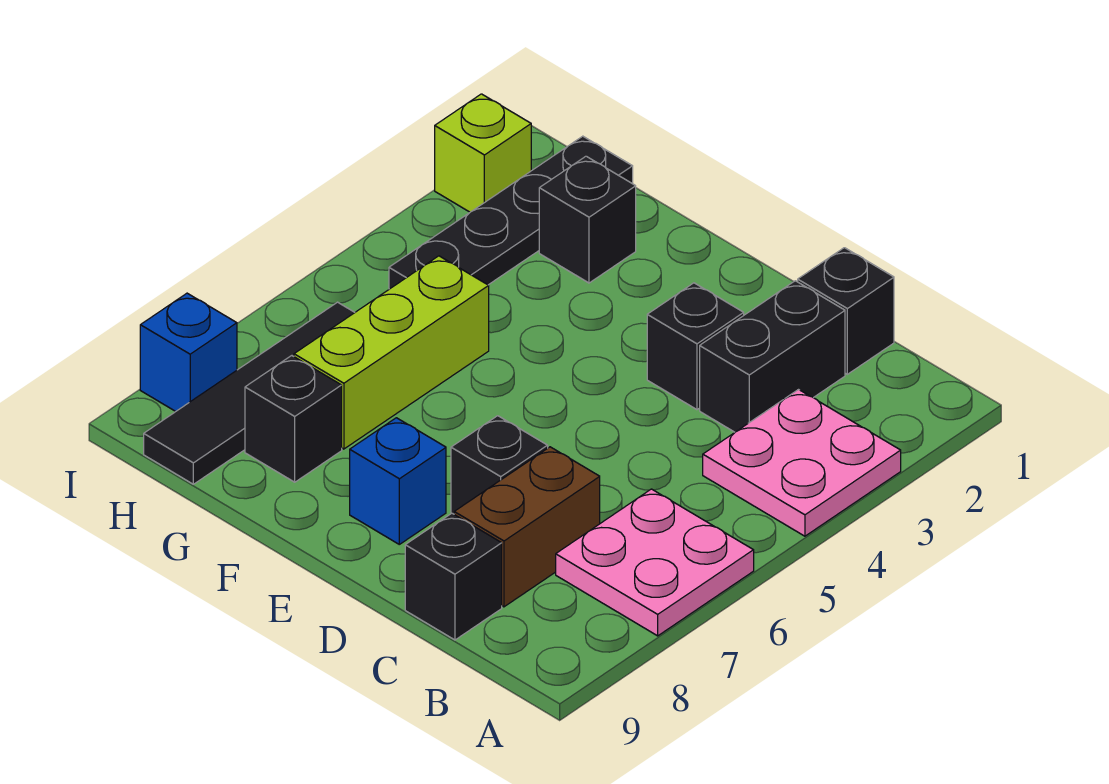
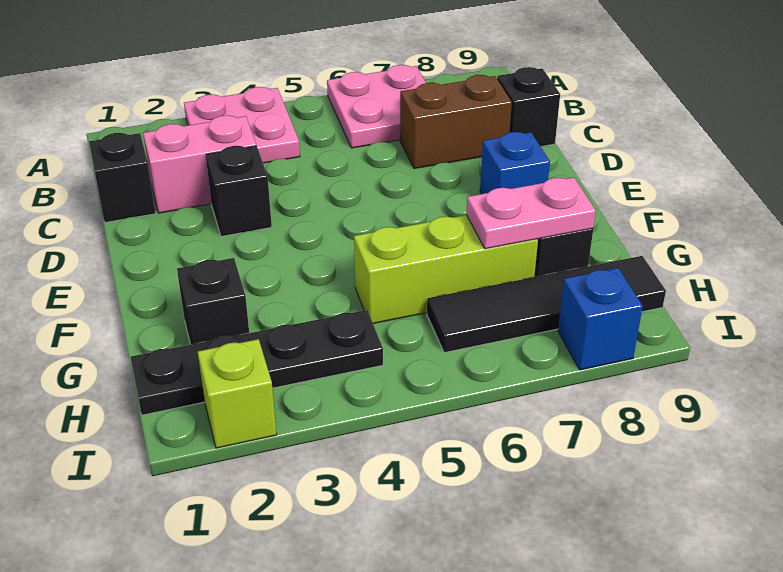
black brick C2:C3 level 1 -> pink brick C2:C3 level 1
black brick D7 level 1 -> none
none -> pink plate G7:G8 level 2

